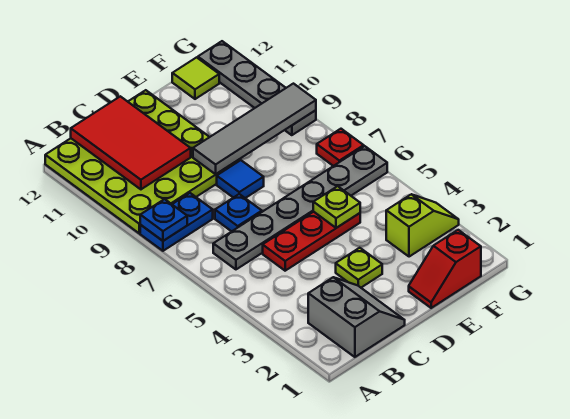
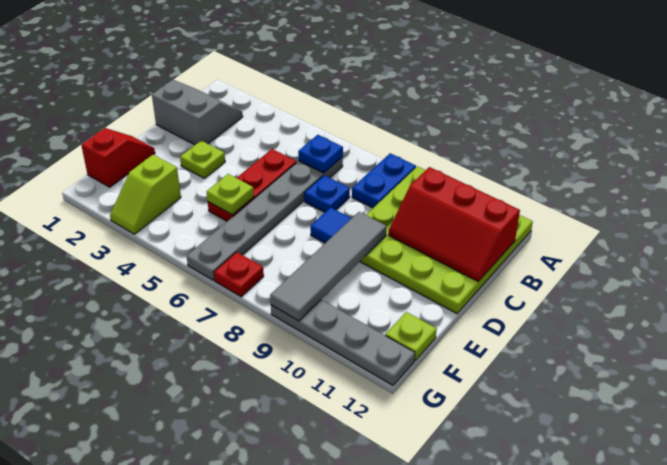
blue plate A8 level 2 -> blue plate B6 level 2
grey slope B1:C2 level 1 top B -> grey slope B1:C2 level 1 top C
red tile B10:C12 level 2 -> red slope B10:C12 level 2 top B
lime tile F12 level 1 -> lime plate F12 level 1

